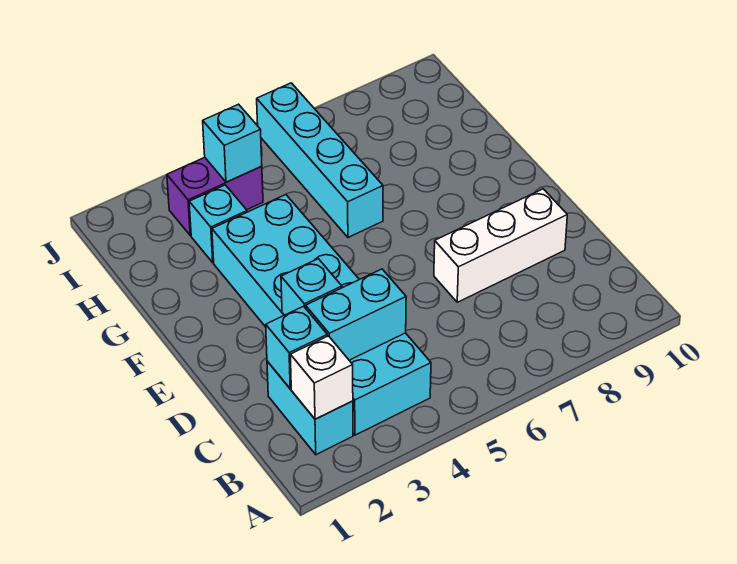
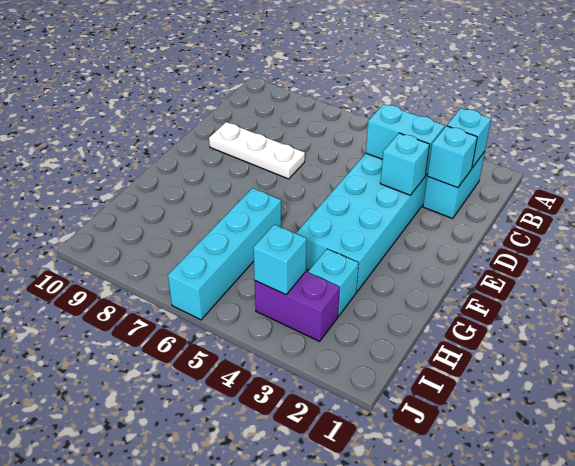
white brick B2 level 2 -> cyan brick B2 level 2
white brick D7:D9 level 1 -> white plate D7:D9 level 1

